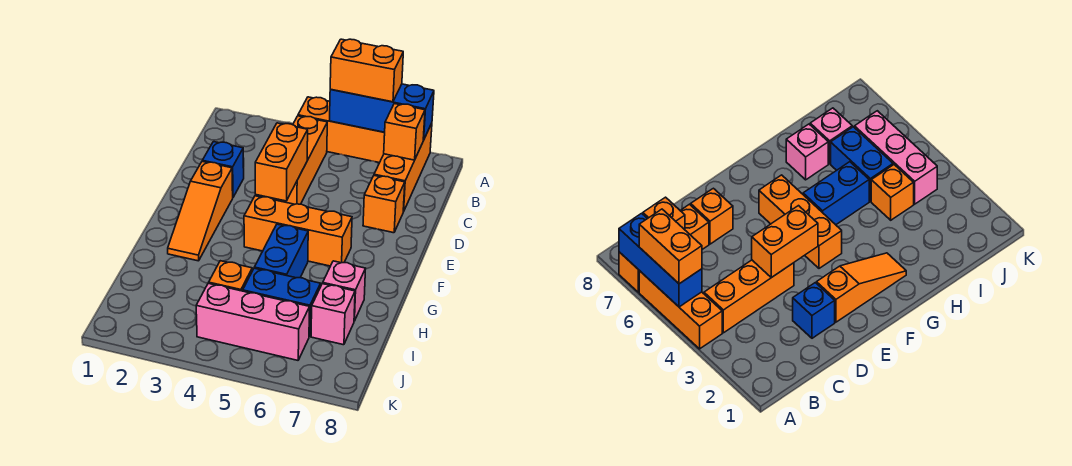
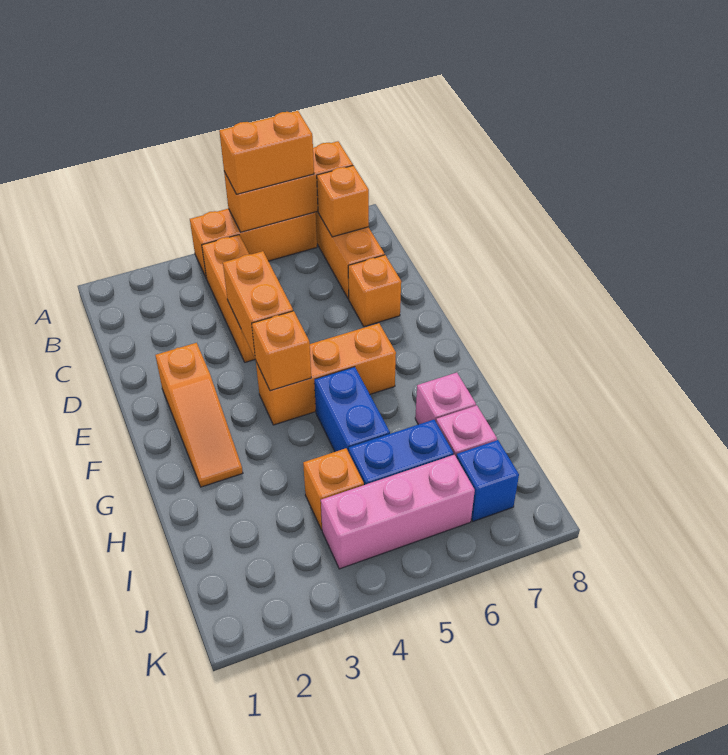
blue brick A5:A7 level 2 -> orange brick A5:A7 level 2
blue brick D2 level 1 -> blue brick J7 level 1
none -> orange brick F4 level 2

